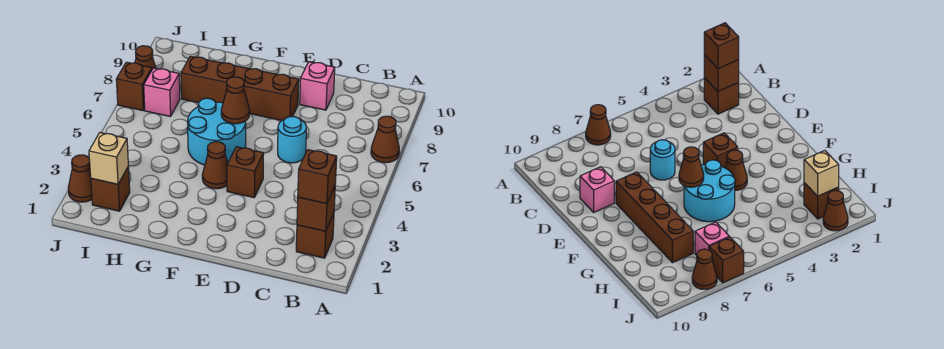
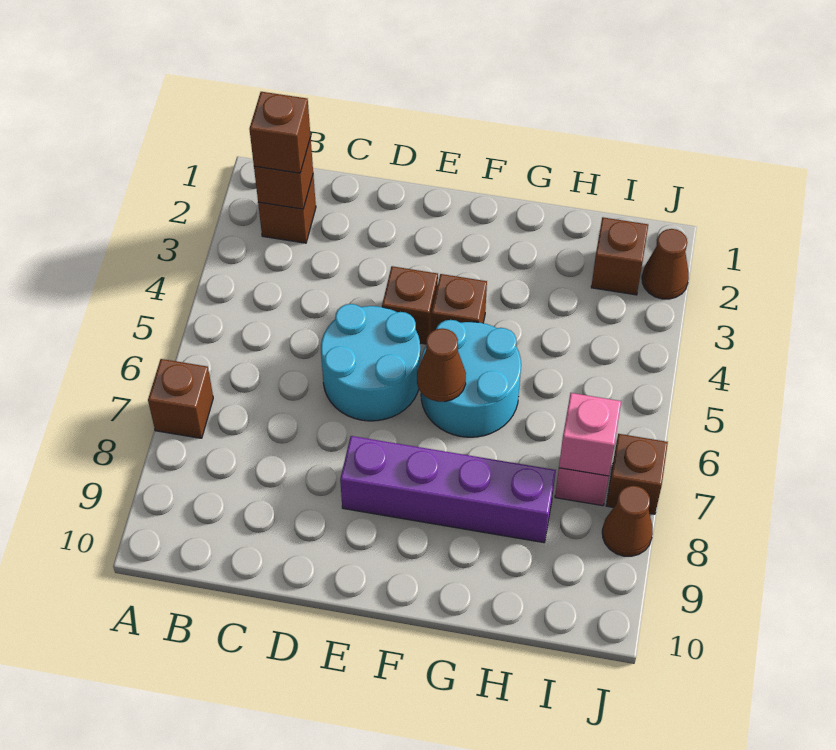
brown cone A7 level 1 -> brown brick A7 level 1
cyan round brick D6 level 1 -> cyan round brick D5:E6 level 1
pink brick D9 level 1 -> pink brick I7 level 2
brown brick E8:H8 level 1 -> purple brick E8:H8 level 1
brown cone F4 level 1 -> brown brick F4 level 1
tan brick I2 level 2 -> none

